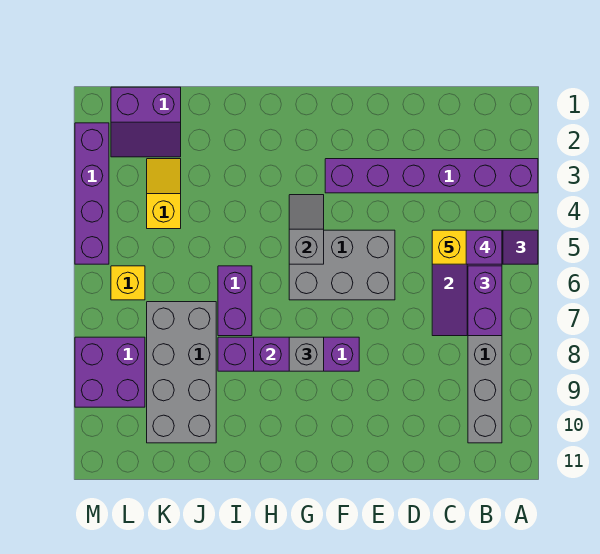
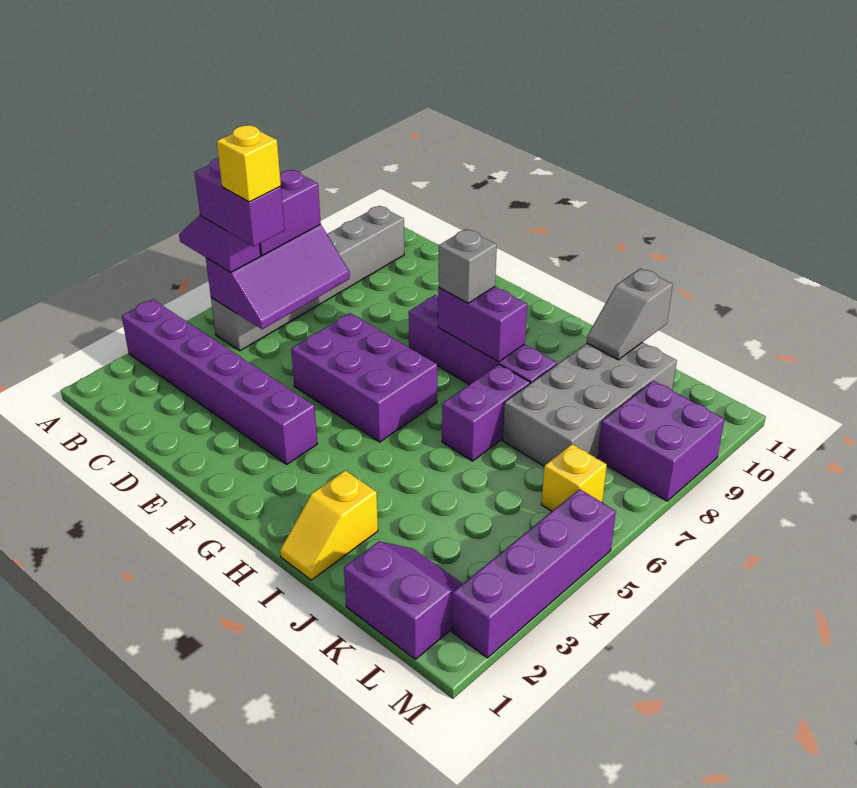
grey brick E5:G6 level 1 -> purple brick E5:G6 level 1
grey slope G4:G5 level 2 top 5 -> grey slope J10:J11 level 2 top 11
yellow slope K3:K4 level 1 top 4 -> yellow slope I1:I2 level 1 top 2

